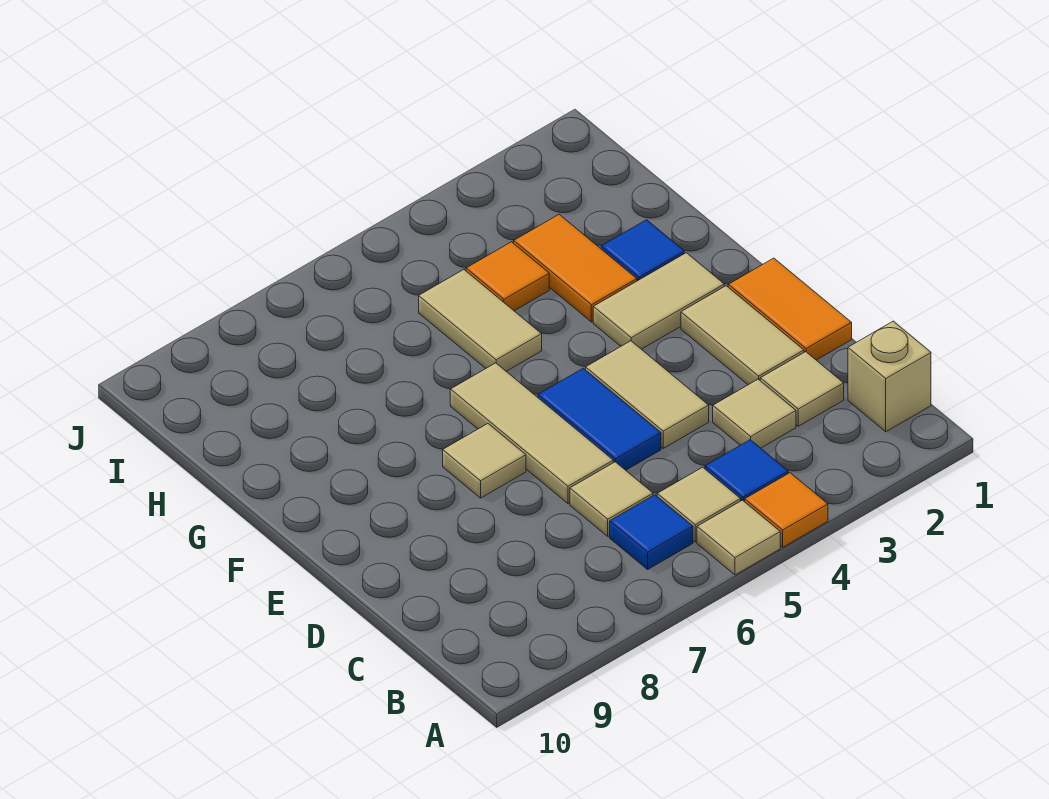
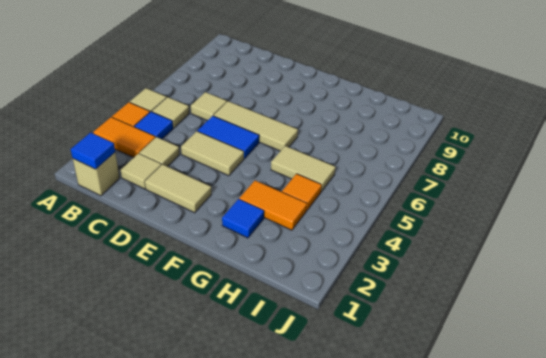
blue tile B6 level 1 -> blue tile B1 level 2
orange tile D1:E1 level 1 -> orange tile A3:B3 level 1
tan tile E7 level 1 -> none
tan tile F2:F3 level 1 -> none

